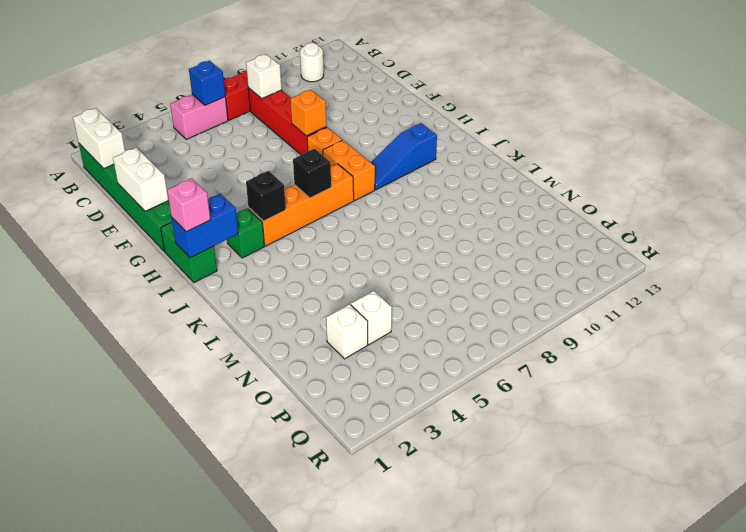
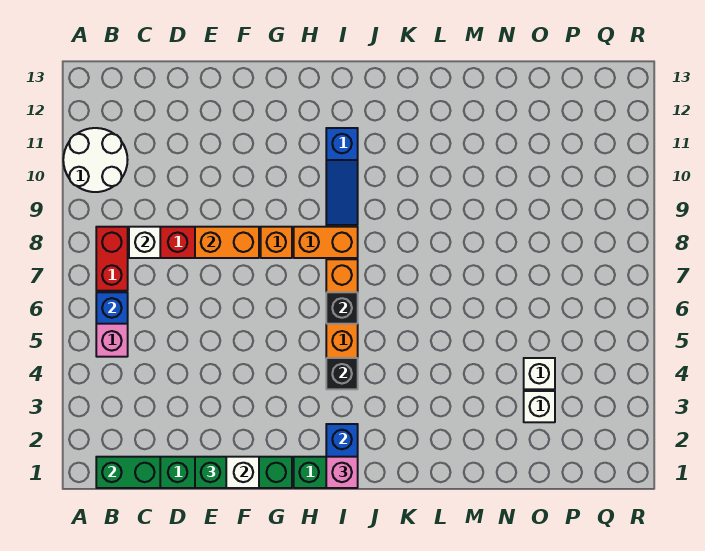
white brick B1:C1 level 2 -> green brick B1:C1 level 2
white round brick B11 level 1 -> white round brick A10:B11 level 1
orange brick F8 level 2 -> orange brick E8:F8 level 2
green brick I3 level 1 -> green brick E1 level 3

